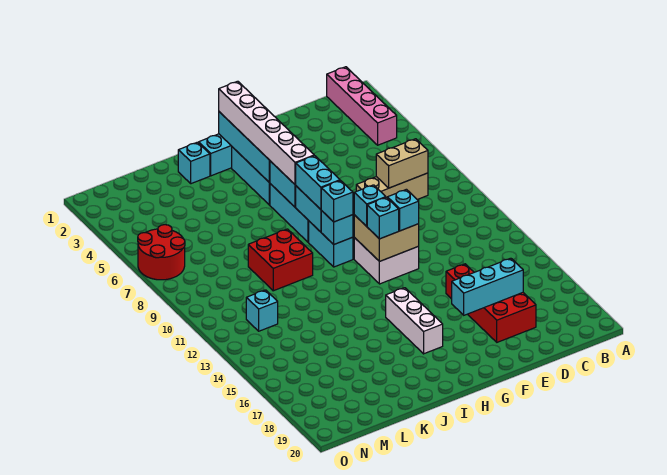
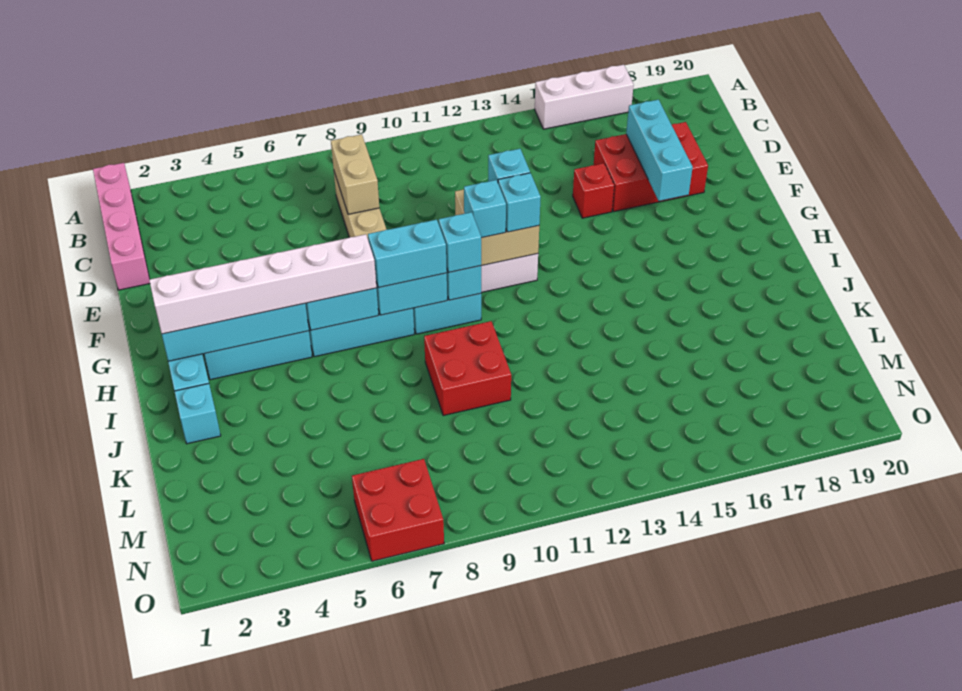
pink brick B1:B4 level 1 -> pink brick A1:D1 level 1
white brick H15:H17 level 1 -> white brick A15:A17 level 1
cyan brick M12 level 1 -> none
red round brick N6:O7 level 1 -> red brick N6:O7 level 1

